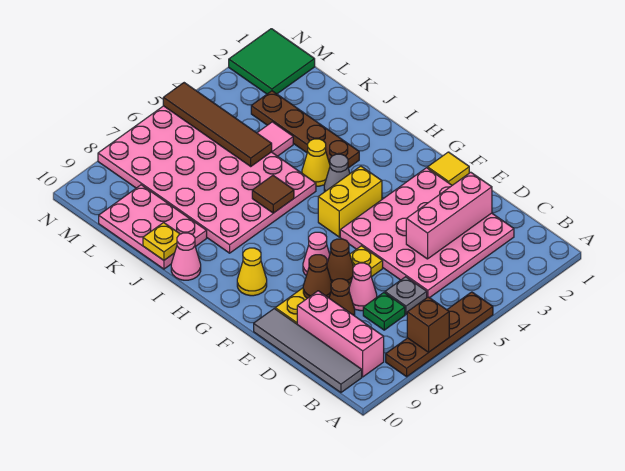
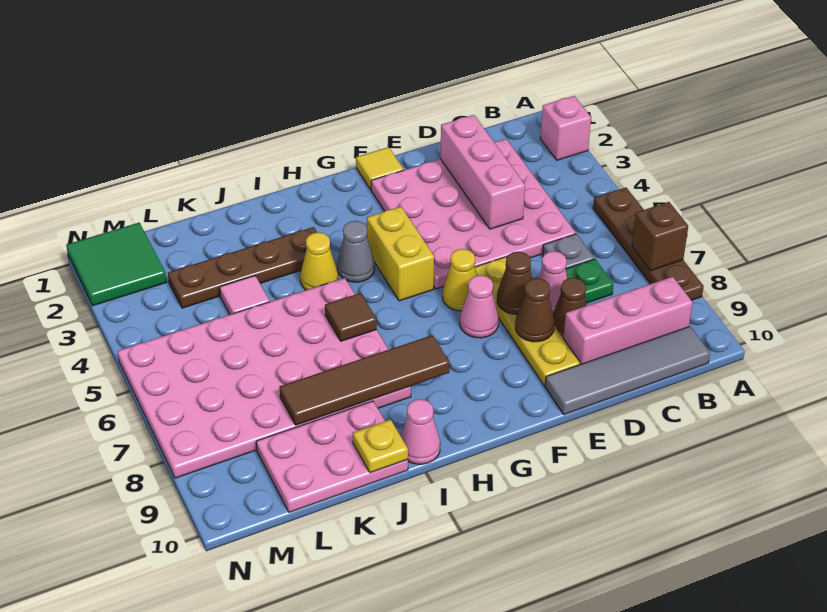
none -> pink brick A2 level 1
yellow cone G9 level 1 -> yellow cone F6 level 1
brown tile K5:N5 level 2 -> brown tile H8:K8 level 2

